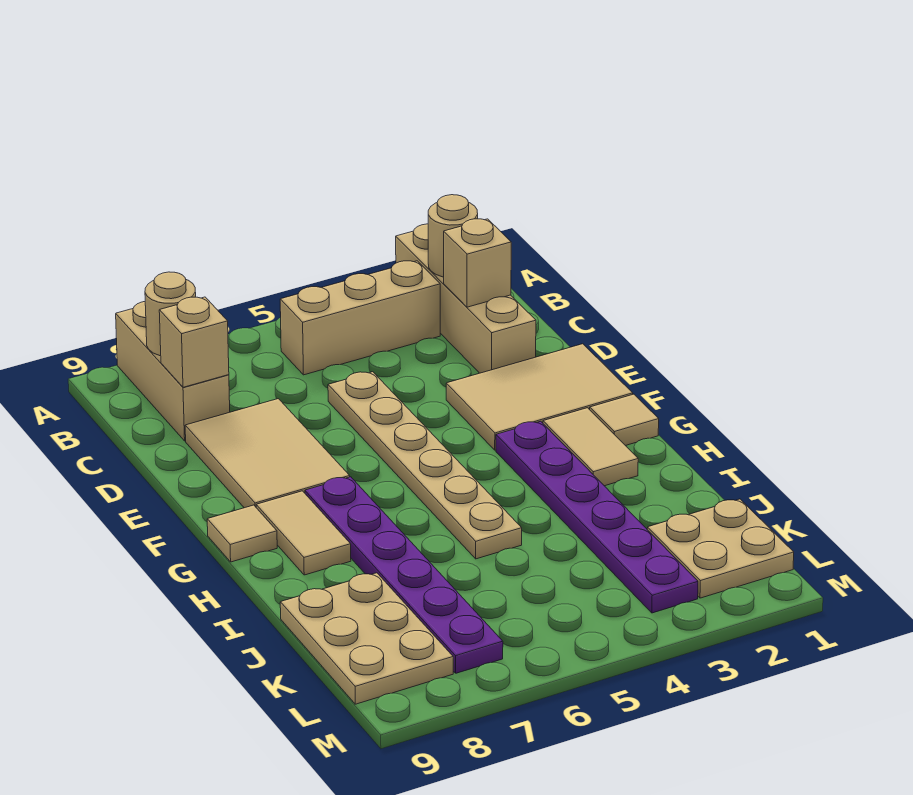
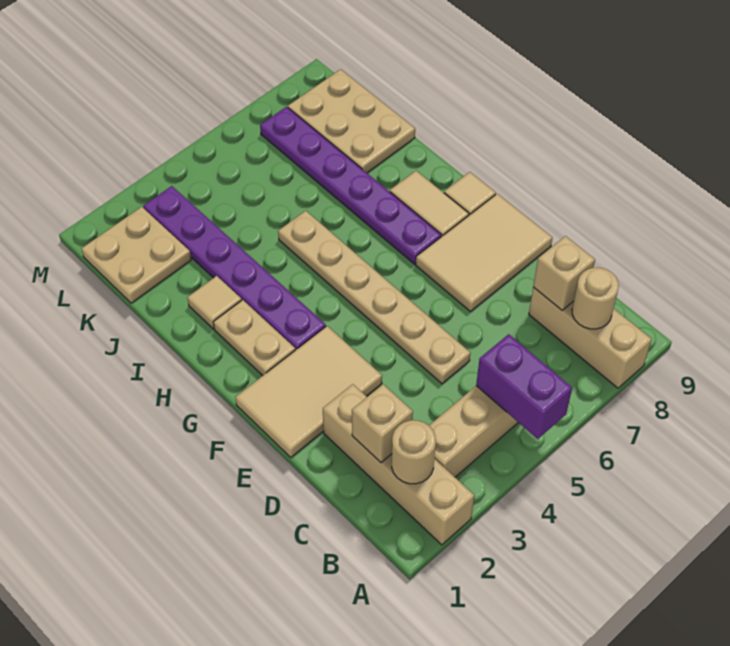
none -> purple brick A5:B5 level 2
tan tile D7:F8 level 1 -> tan tile E7:F9 level 1
tan tile G1 level 1 -> tan tile I2 level 1
tan tile G2:H2 level 1 -> tan plate G2:H2 level 1

